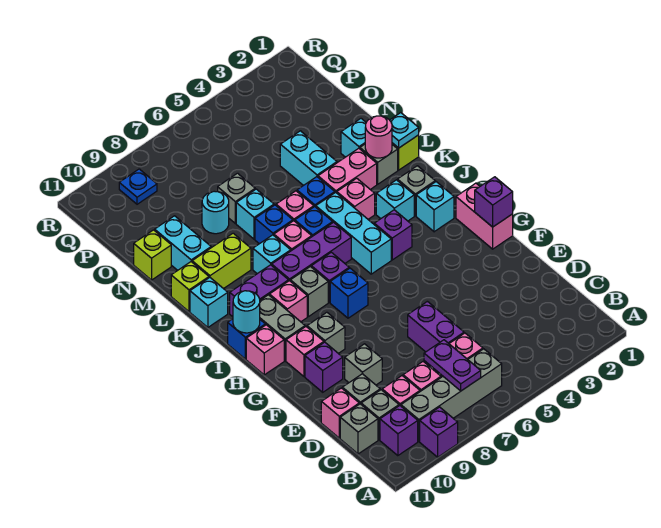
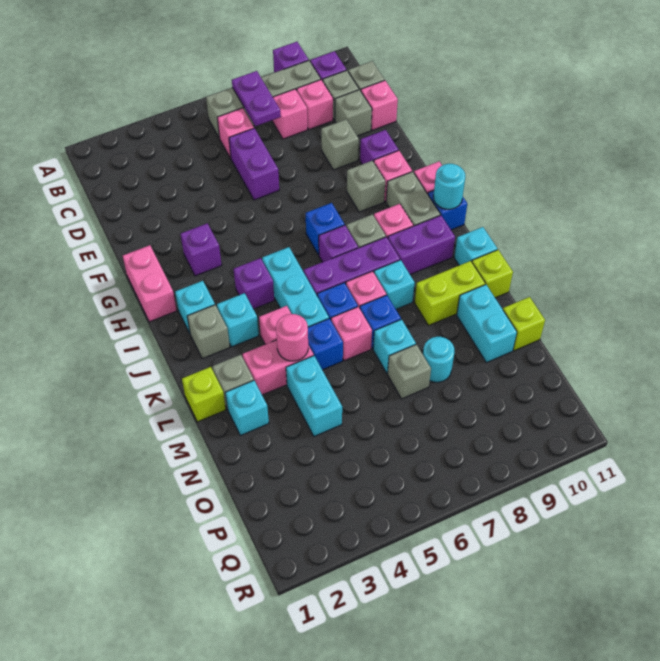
purple brick G1 level 2 -> purple brick G3 level 1
cyan plate L1 level 2 -> none
pink round brick L2 level 2 -> pink round brick L4 level 2
blue plate Q9 level 1 -> none

